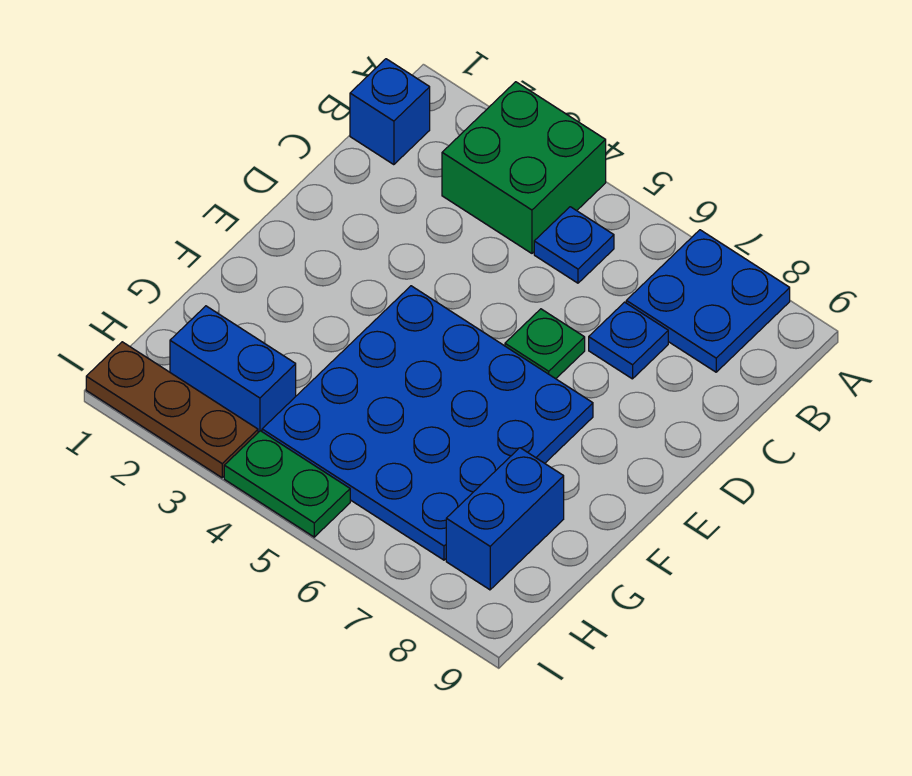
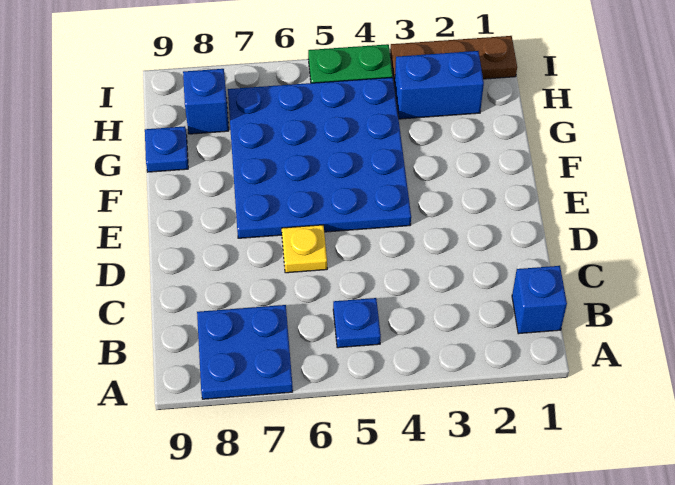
green brick A3:B4 level 1 -> none
blue plate C7 level 1 -> blue plate G9 level 1
green plate D6 level 1 -> yellow plate D6 level 1
blue brick G8:H8 level 1 -> blue brick H8 level 1

